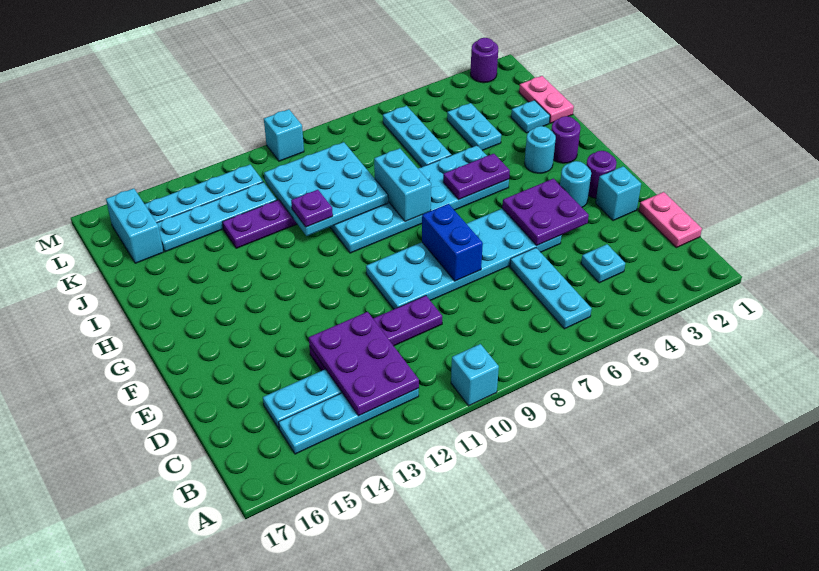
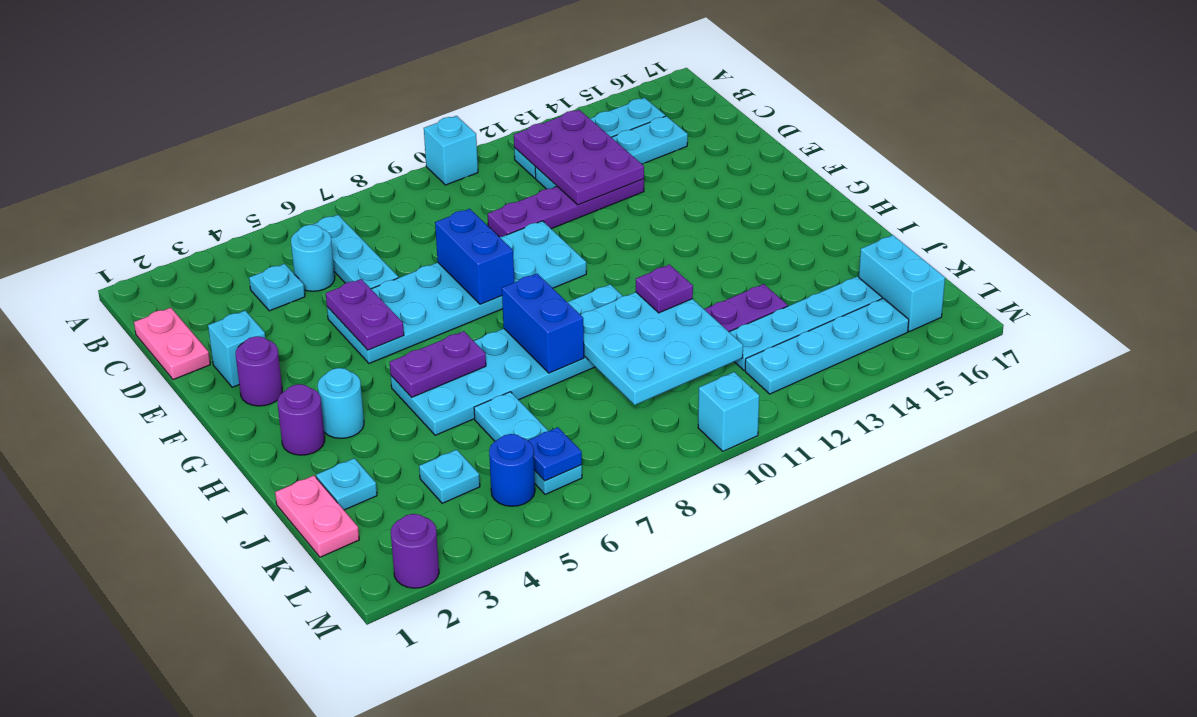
purple plate E4:F5 level 2 -> purple plate E5:F5 level 2
cyan round brick F3 level 1 -> cyan round brick C5 level 1
cyan brick H8:I8 level 2 -> blue brick H8:I8 level 2
cyan plate J4:K4 level 1 -> cyan plate K4 level 1
none -> blue round brick L5 level 1
none -> blue plate L6 level 2

